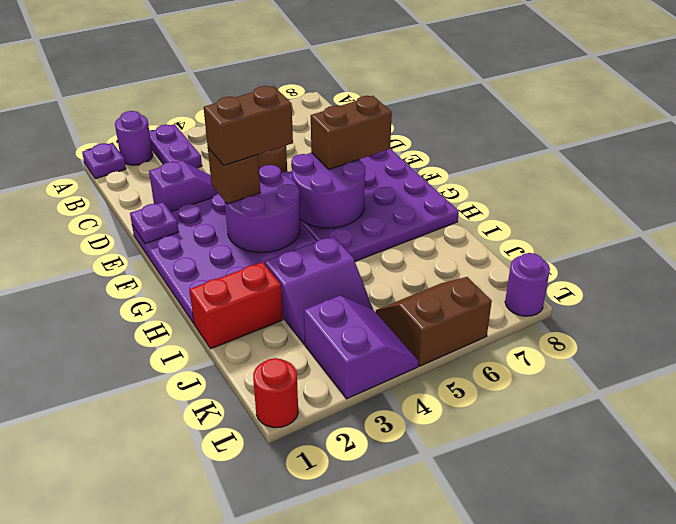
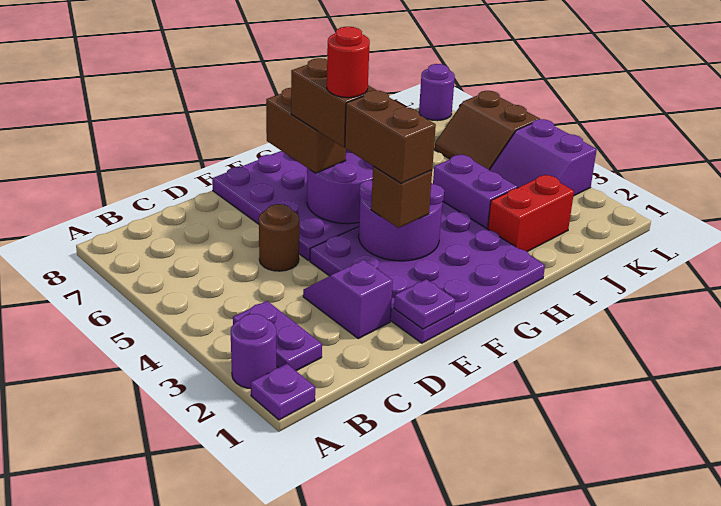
purple plate A3:B3 level 1 -> purple plate B2:B3 level 1
none -> brown brick F5:F6 level 4
red brick I1:I2 level 1 -> red brick I2:J2 level 1
purple slope K3:L4 level 1 top 3 -> purple slope K3:L4 level 1 top L
red round brick L1 level 1 -> red round brick F5 level 5

